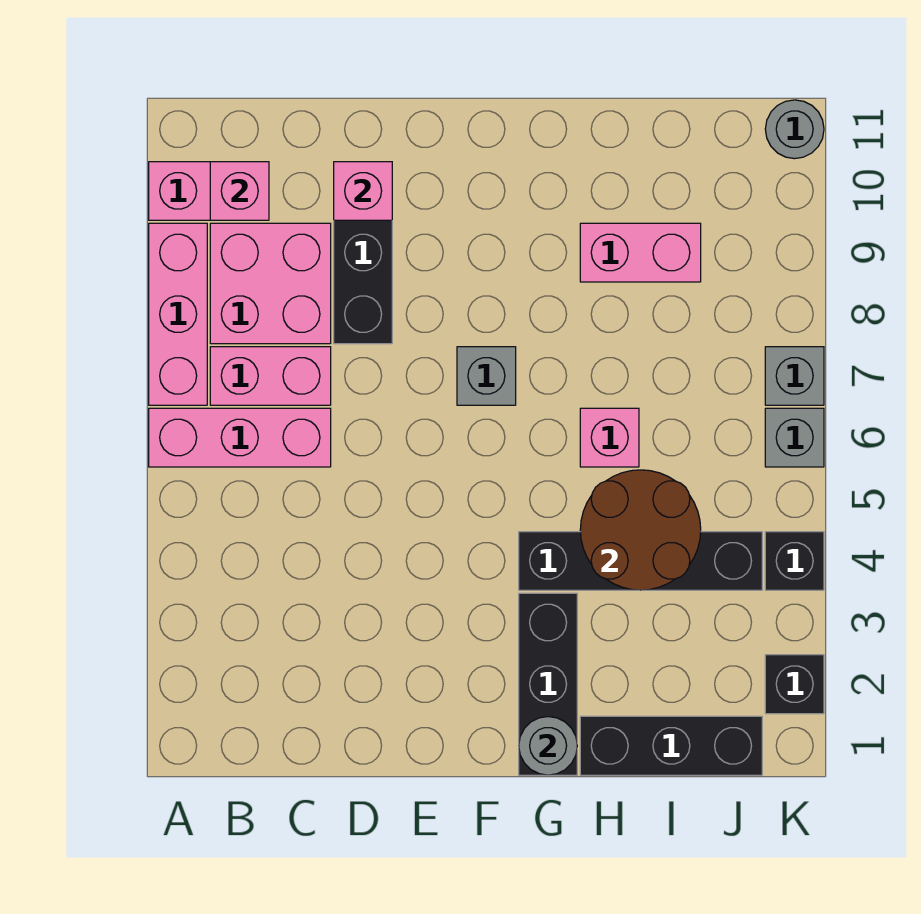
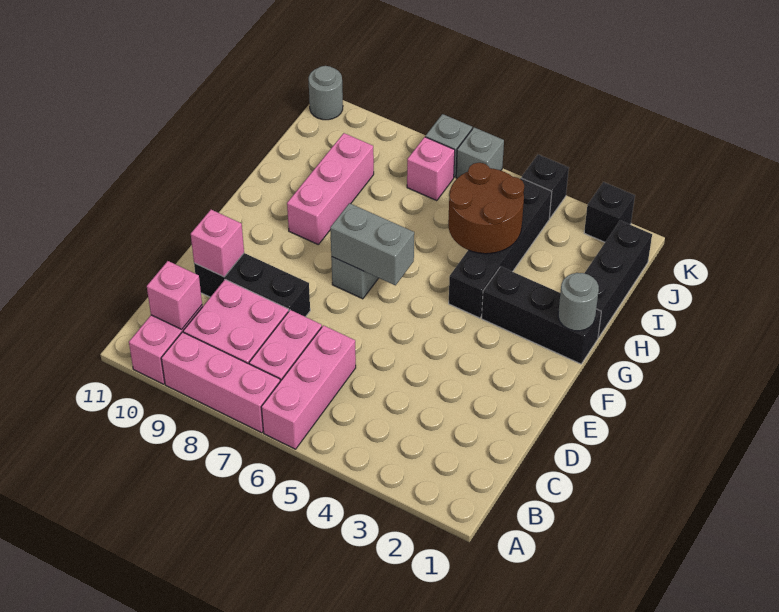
none -> grey brick F6:F7 level 2
pink brick H6 level 1 -> pink brick J7 level 1
pink brick H9:I9 level 1 -> pink brick G9:I9 level 1

